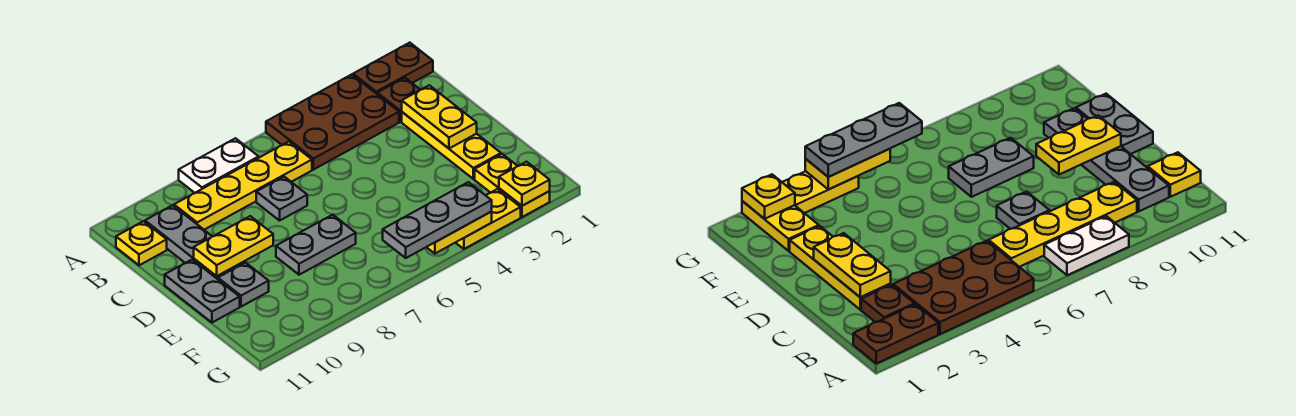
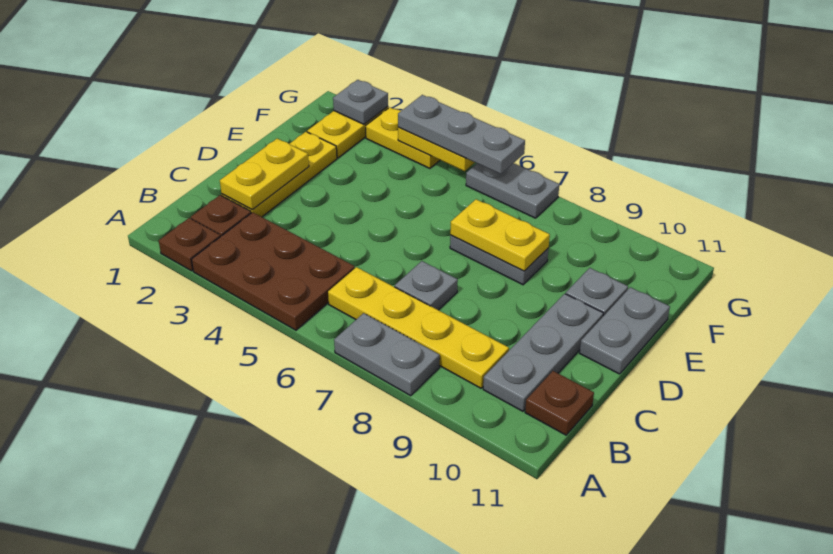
brown plate A1:A2 level 1 -> brown plate A2 level 1
white plate A7:A8 level 1 -> grey plate A7:A8 level 1
yellow plate B11 level 1 -> brown plate B11 level 1
yellow plate D9:D10 level 2 -> yellow plate E7:E8 level 2
yellow plate G2 level 2 -> grey plate G2 level 2
none -> grey plate G6:G7 level 1

